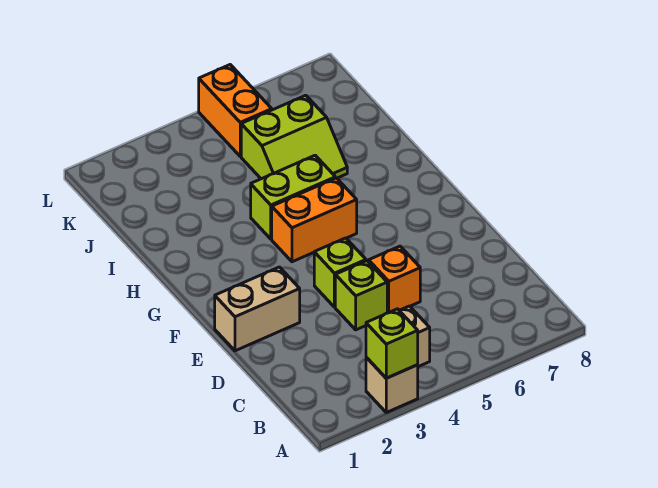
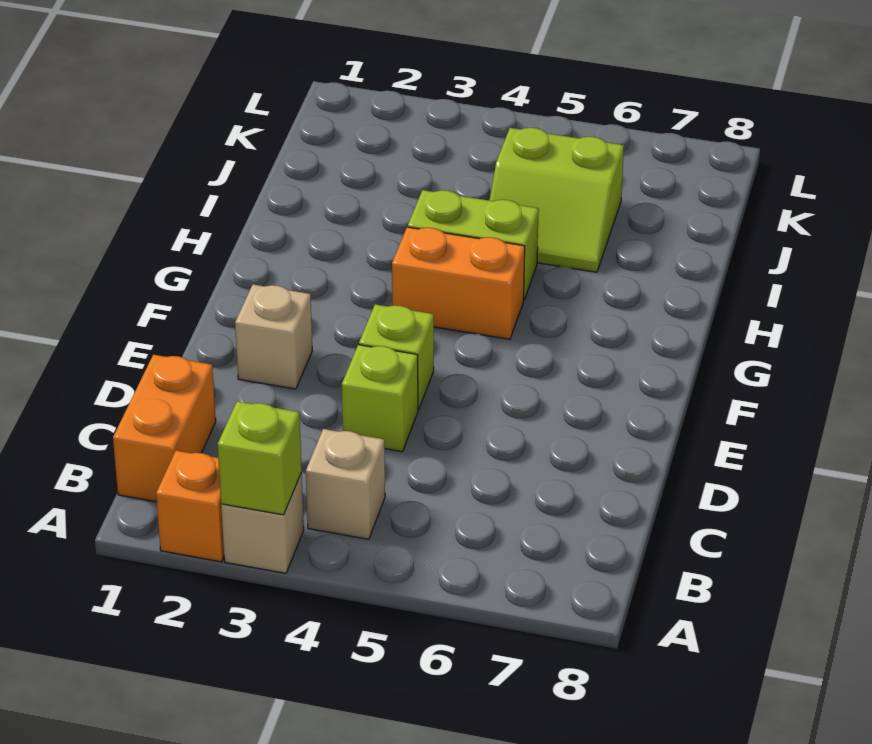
orange brick D5 level 1 -> orange brick A2 level 1
tan brick E1:E2 level 1 -> tan brick E2 level 1
orange brick K5:L5 level 1 -> orange brick B1:C1 level 1

